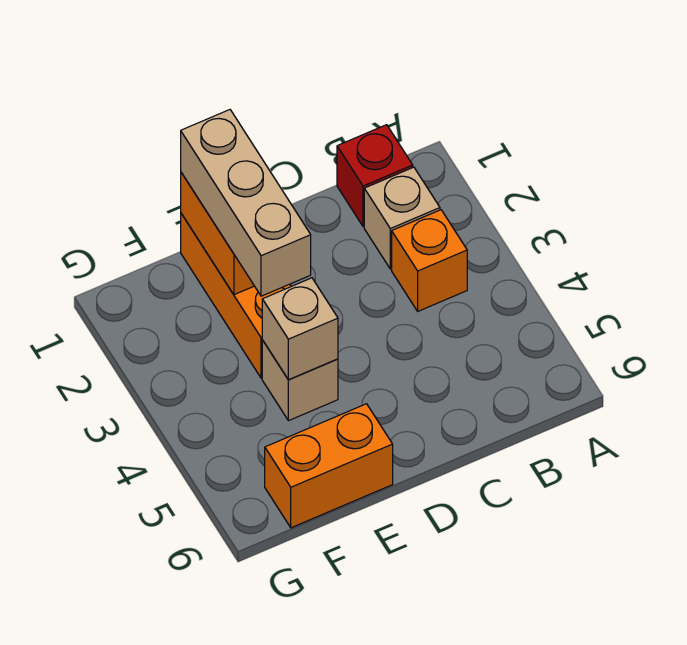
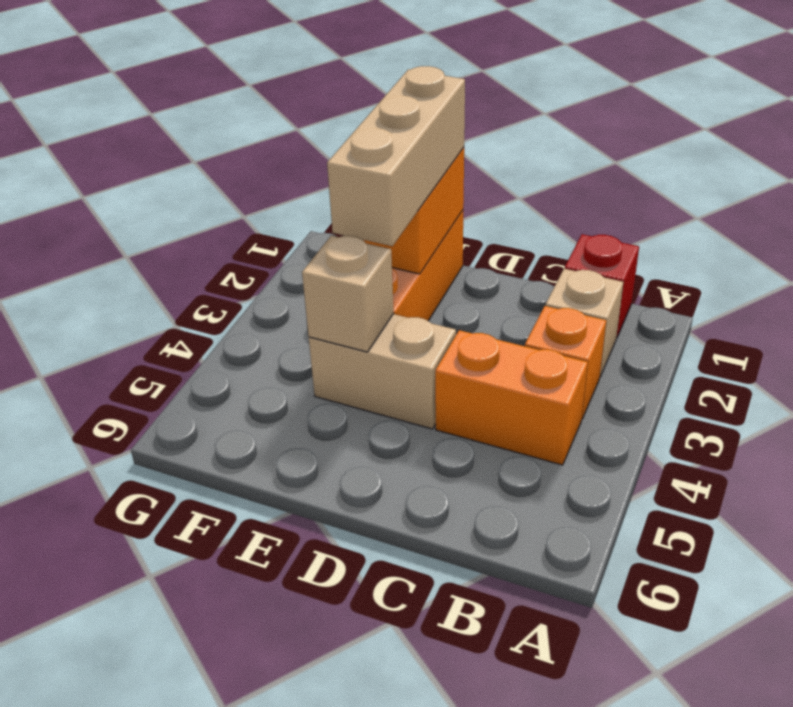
tan brick E4 level 1 -> tan brick D4:E4 level 1
orange brick E6:F6 level 1 -> orange brick B4:C4 level 1

